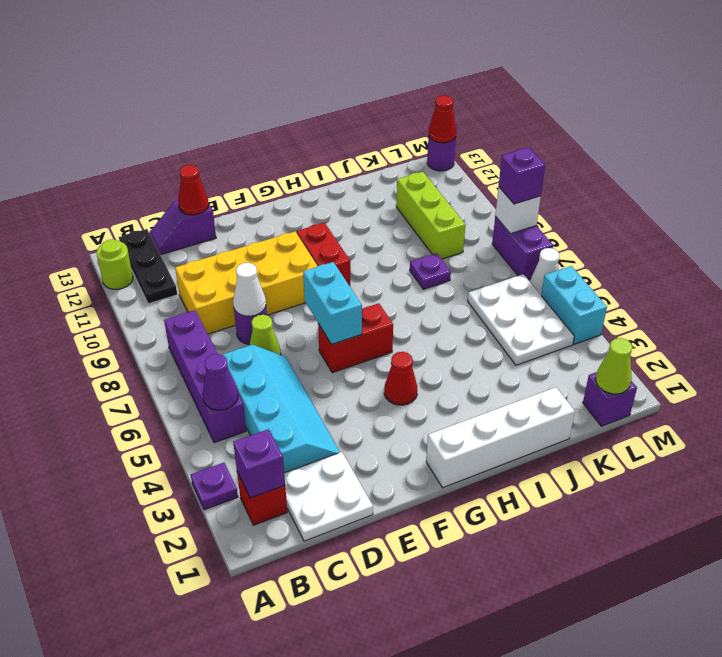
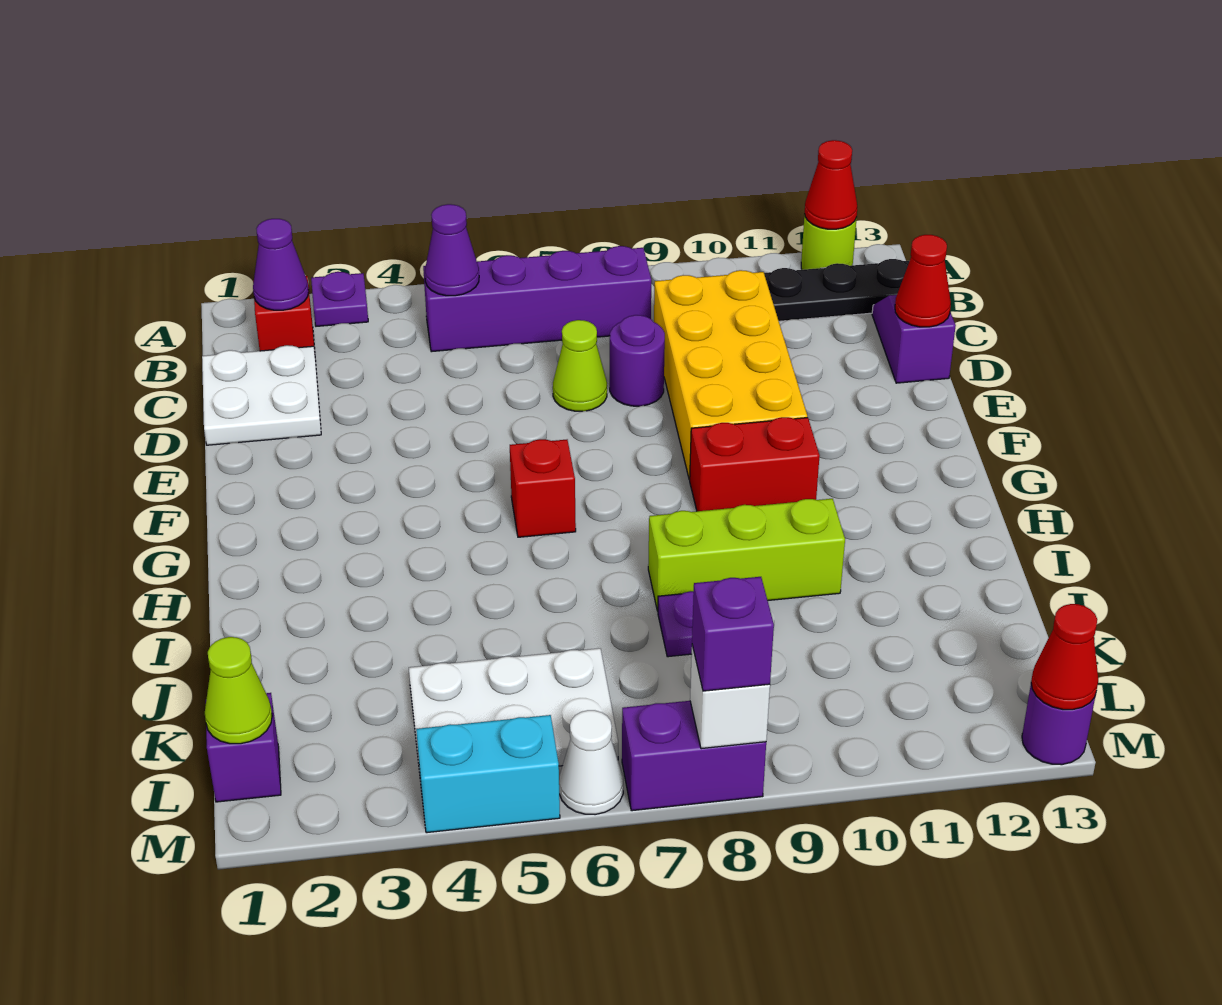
purple brick B2 level 2 -> purple cone B2 level 2
cyan slope C3:D6 level 1 top C -> none
white cone D8 level 2 -> none
red brick F6:G6 level 1 -> red brick G6 level 1
cyan brick F6:F7 level 2 -> none
white brick G1:J1 level 1 -> none
red cone G4 level 1 -> red cone A12 level 2
lime brick K9:K11 level 1 -> lime brick I8:I10 level 1

